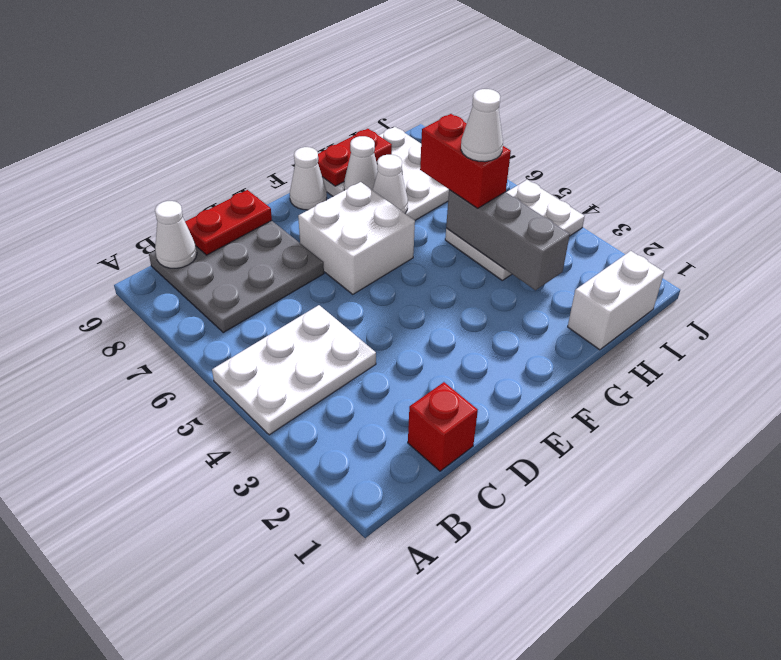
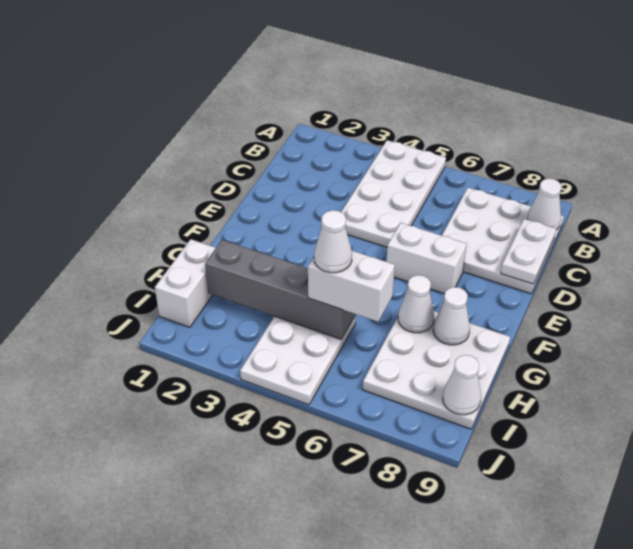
white plate A4:C5 level 1 -> white plate A4:D5 level 1
grey plate B7:D9 level 1 -> white plate B7:D9 level 1
red brick C1 level 1 -> none
red plate C9:D9 level 2 -> white plate C9:D9 level 2
white brick E6:F7 level 1 -> white brick E6:E7 level 1
white cone F9 level 1 -> white cone I9 level 2
red plate G9:H9 level 2 -> none
grey brick H3:H5 level 2 -> grey brick H2:H5 level 2
red brick H5:H6 level 3 -> white brick H5:H6 level 3

